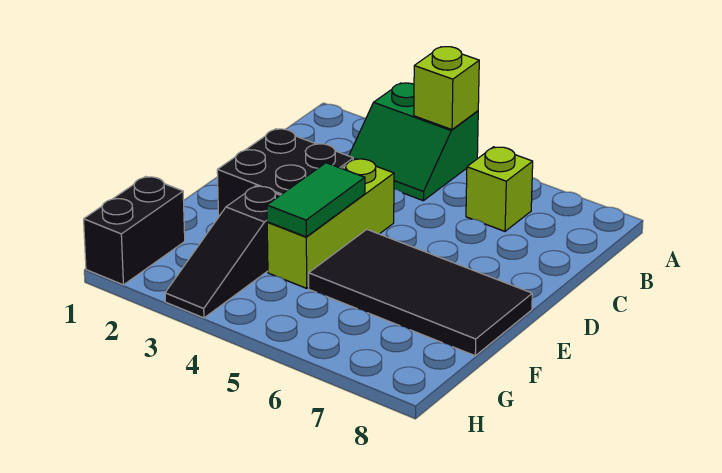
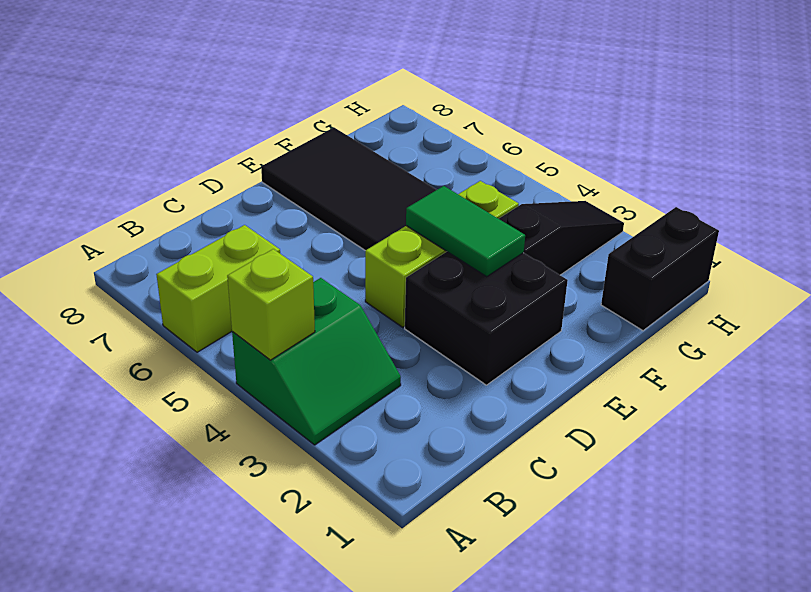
green slope A3:B4 level 1 top A -> green slope A3:B4 level 1 top 4
lime brick B6 level 1 -> lime brick A6:B6 level 1
green tile E4:F4 level 2 -> green tile E3:E4 level 2

